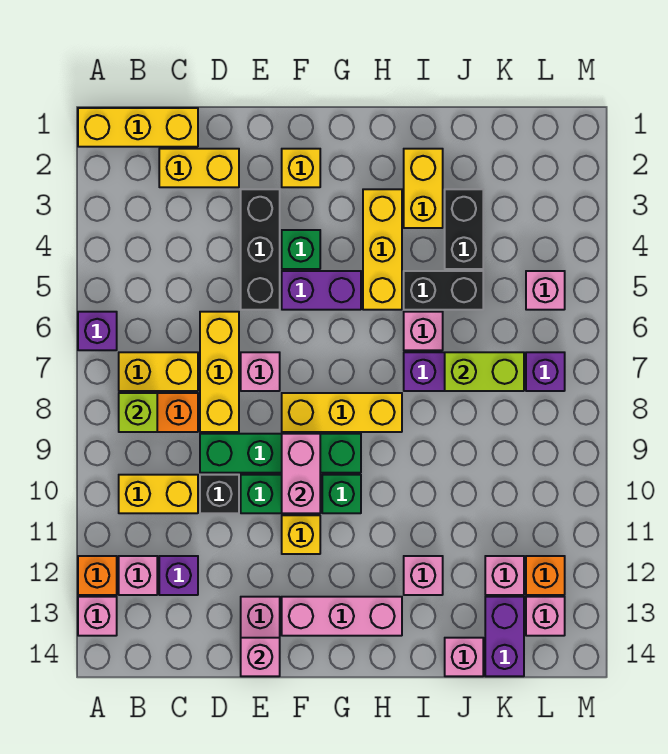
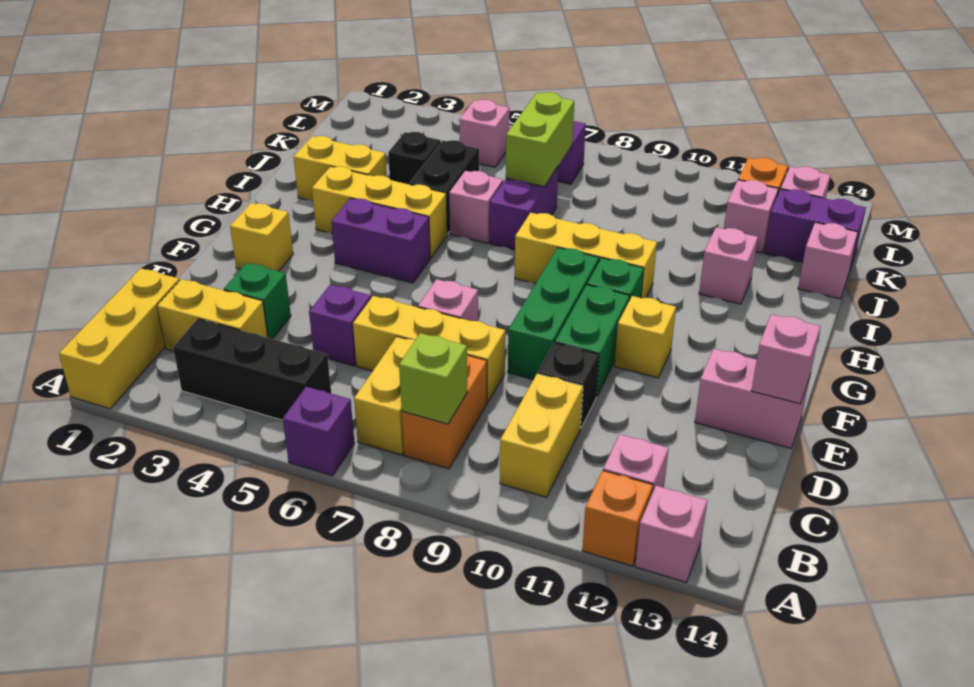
yellow brick C2:D2 level 1 -> yellow brick C2:C3 level 1
purple brick C12 level 1 -> purple brick D5 level 1
green brick D9:G9 level 1 -> green brick E9:G9 level 1
black brick E3:E5 level 1 -> black brick B3:B5 level 1
green brick F4 level 1 -> green brick D3 level 1
purple brick F5:G5 level 1 -> purple brick G4:G5 level 1
yellow brick F8:H8 level 1 -> yellow brick H8:H10 level 1
pink brick F9:F10 level 2 -> none
pink brick F13:H13 level 1 -> none
black brick J3:J4 level 1 -> black brick J4 level 1

